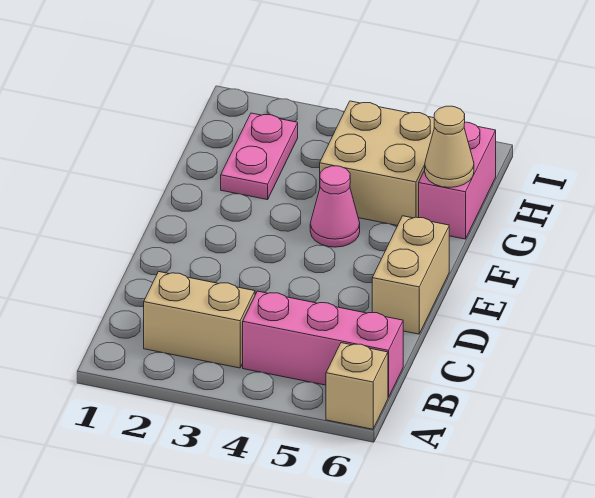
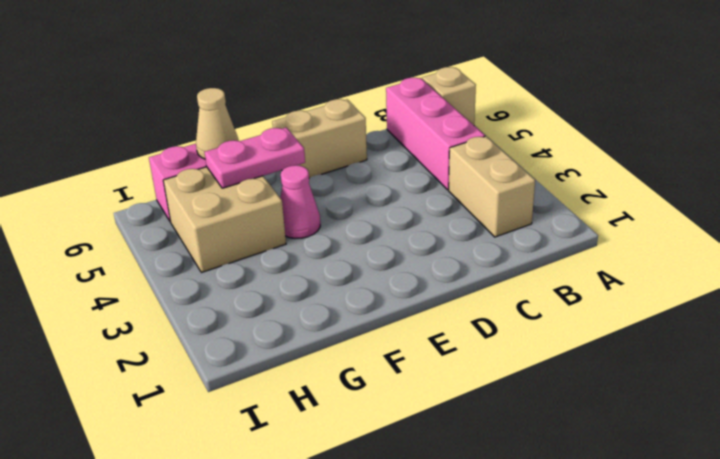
pink plate G2:H2 level 1 -> pink plate F5:G5 level 2

